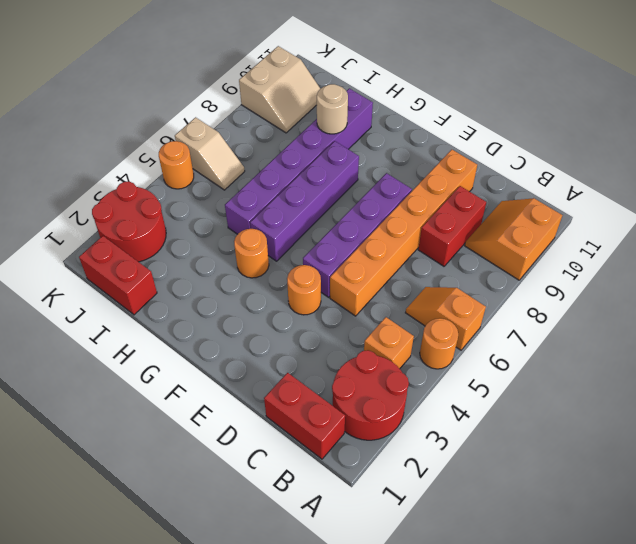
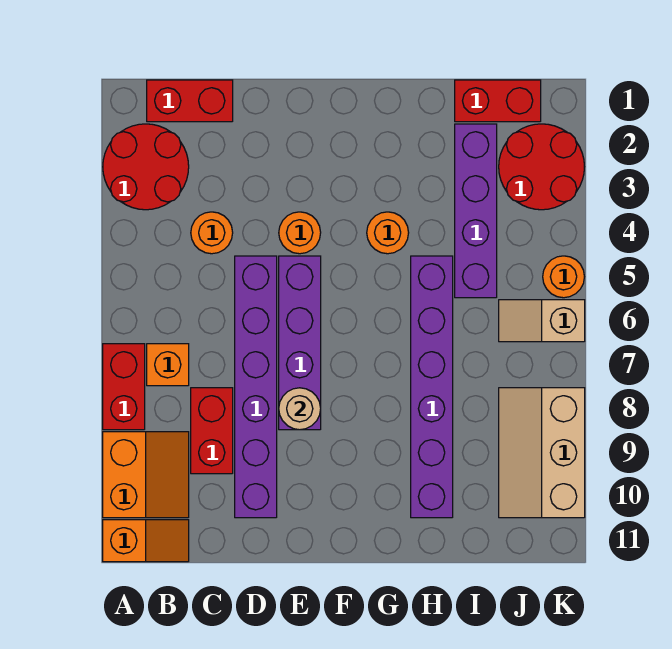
orange round brick A5 level 1 -> orange round brick C4 level 1
orange slope A6:B6 level 1 top A -> orange slope A11:B11 level 1 top A
none -> red brick A7:A8 level 1
orange brick B4 level 1 -> orange brick B7 level 1
orange brick D5:D10 level 1 -> purple brick D5:D10 level 1
purple brick G5:G8 level 1 -> purple brick I2:I5 level 1
tan round brick H9 level 2 -> tan round brick E8 level 2
tan slope J9:K10 level 1 top K -> tan slope J8:K10 level 1 top K

